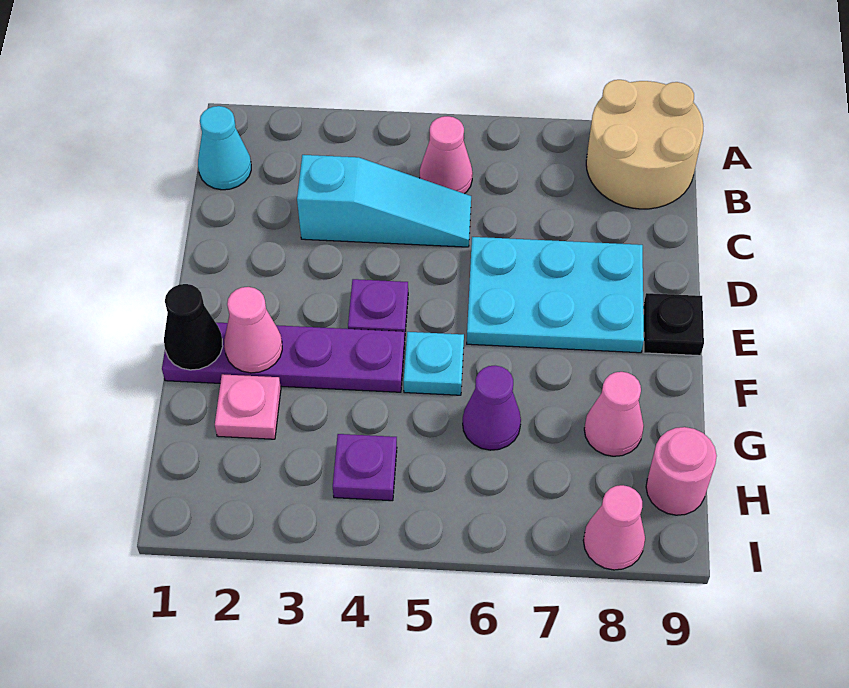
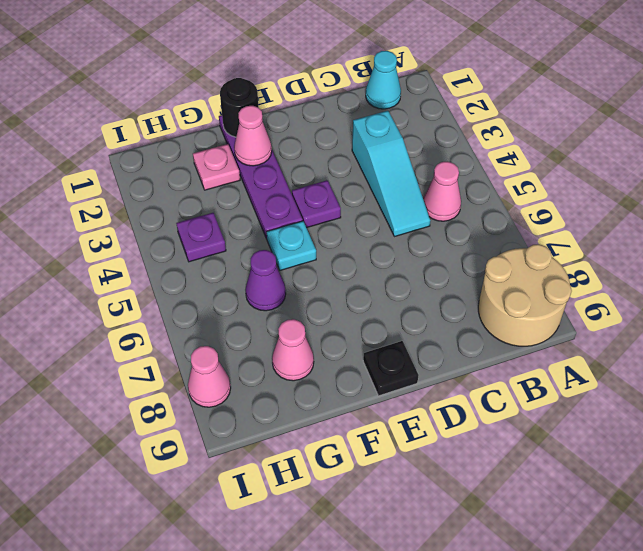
cyan plate D6:E8 level 1 -> none
black cone F1 level 2 -> black round brick F1 level 2
pink round brick H9 level 1 -> none

